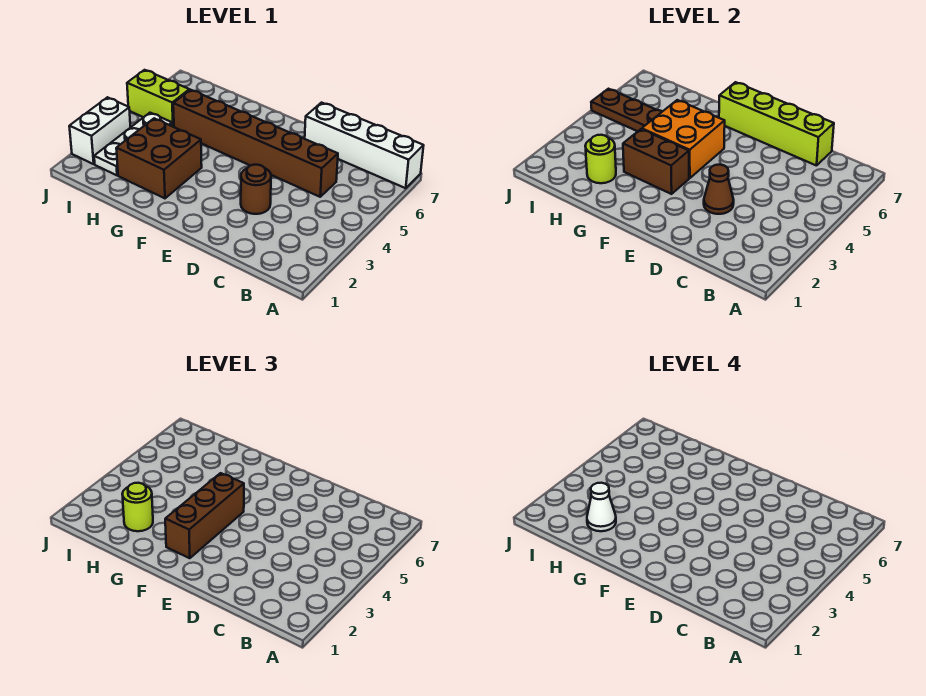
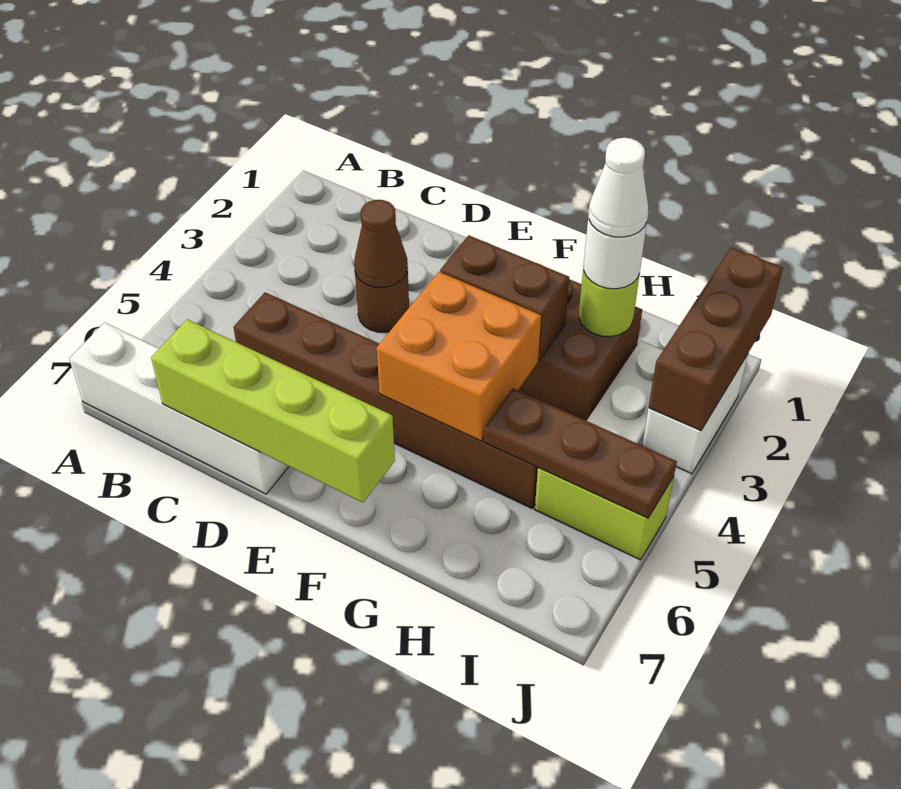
brown brick F2:F4 level 3 -> brown brick J1:J3 level 2
lime round brick H2 level 3 -> white round brick H2 level 3

